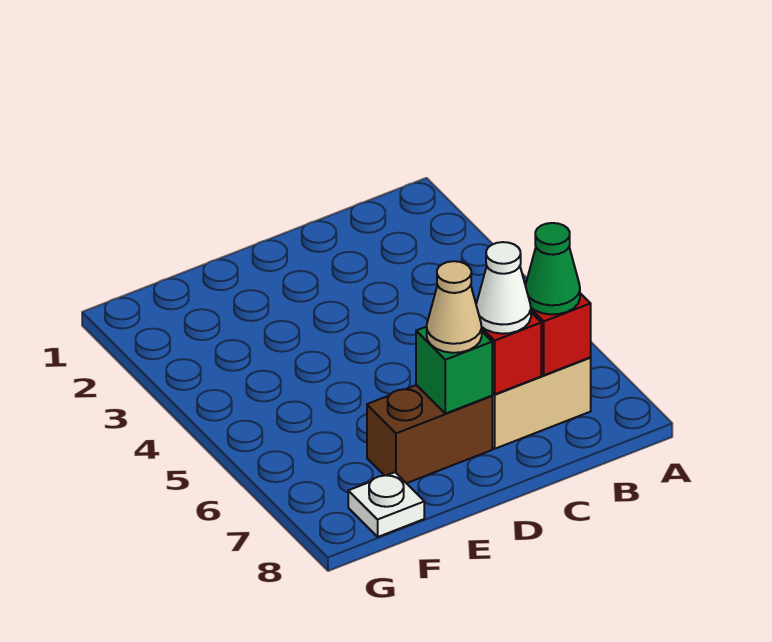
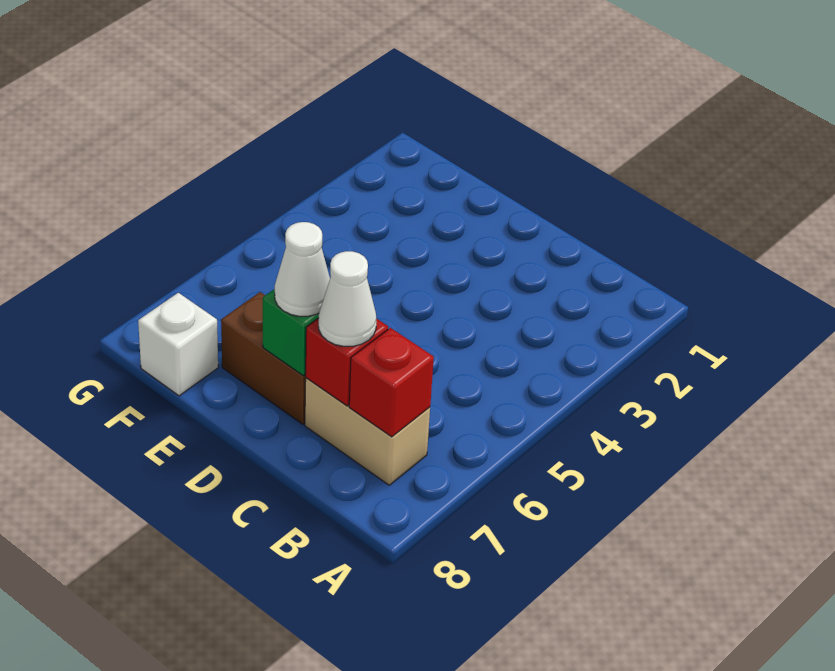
green cone B7 level 3 -> none
tan cone D7 level 3 -> white cone D7 level 3
white plate F8 level 1 -> white brick F8 level 1

